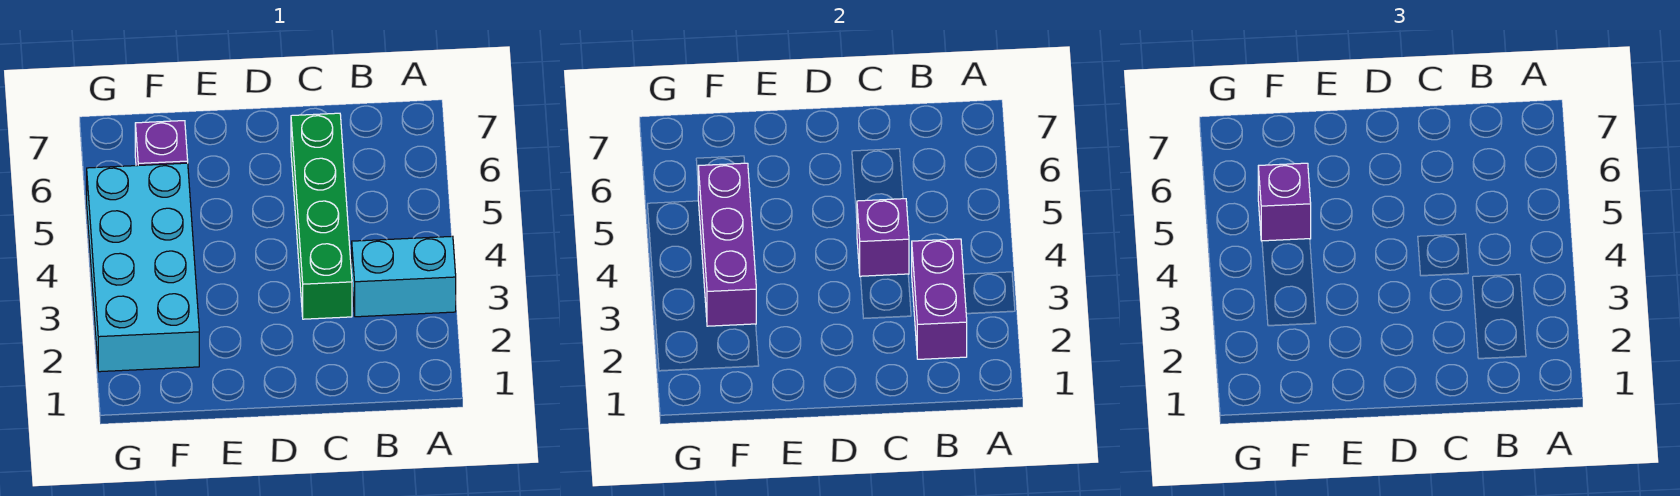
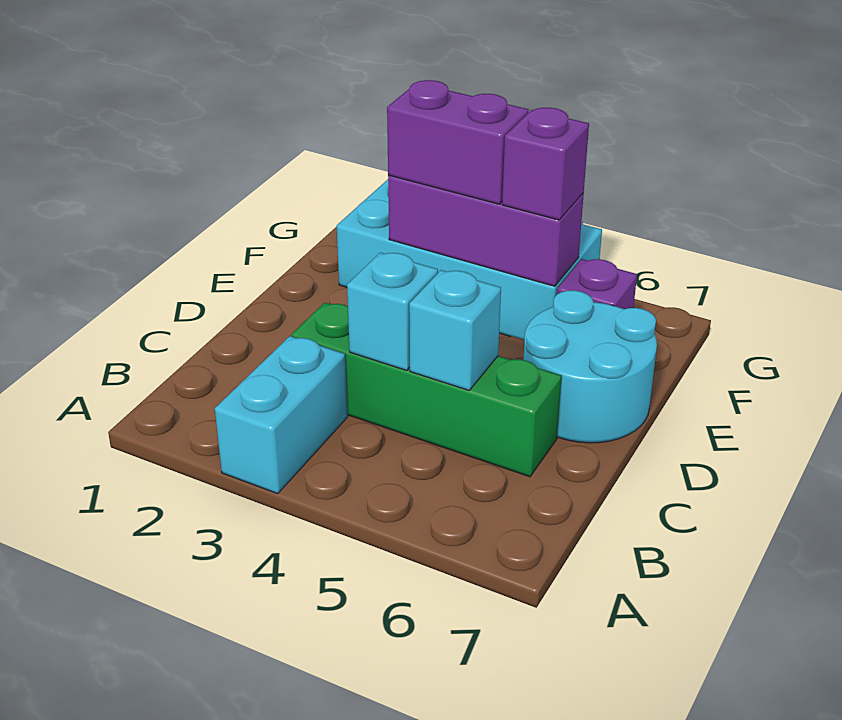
purple brick B2:B3 level 2 -> purple brick F3:F4 level 3
purple brick C4 level 2 -> cyan brick C4 level 2
none -> cyan brick C5 level 2
none -> cyan round brick D6:E7 level 1

